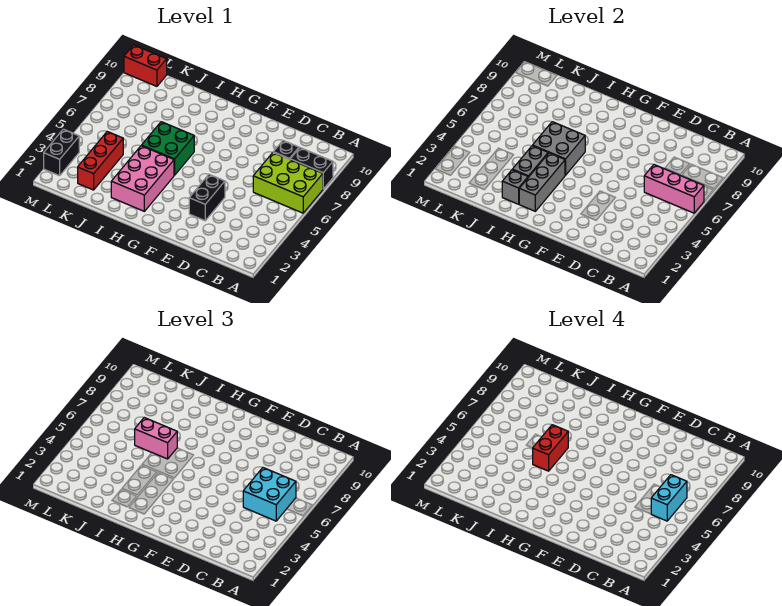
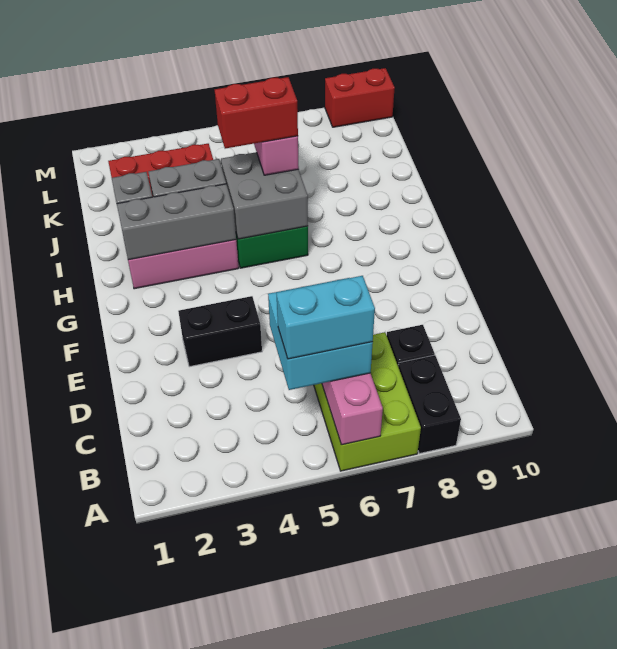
red brick L10:M10 level 1 -> red brick M9:M10 level 1
black brick M2:M3 level 1 -> none

